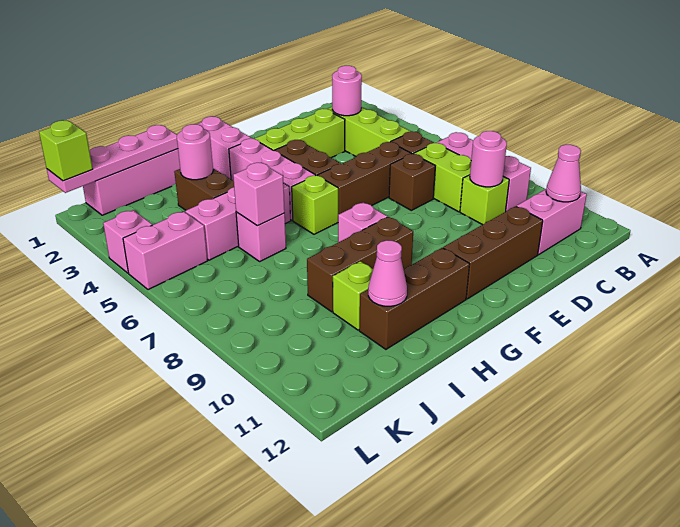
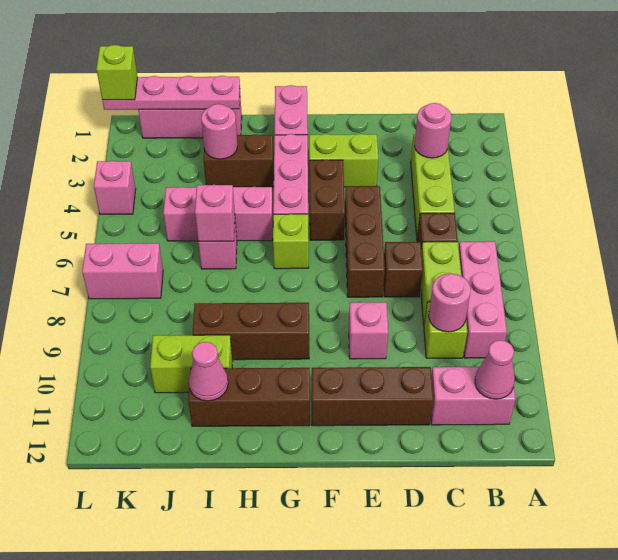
lime brick D3:F3 level 1 -> lime brick E3:F3 level 1
brown brick D6:F6 level 1 -> brown brick E5:E7 level 1
pink brick G8 level 1 -> pink brick E9 level 1
brown brick I3:I4 level 1 -> brown brick H3:I3 level 1
lime brick I10 level 1 -> lime brick I10:J10 level 1
pink brick K5:L5 level 1 -> pink brick K7:L7 level 1

